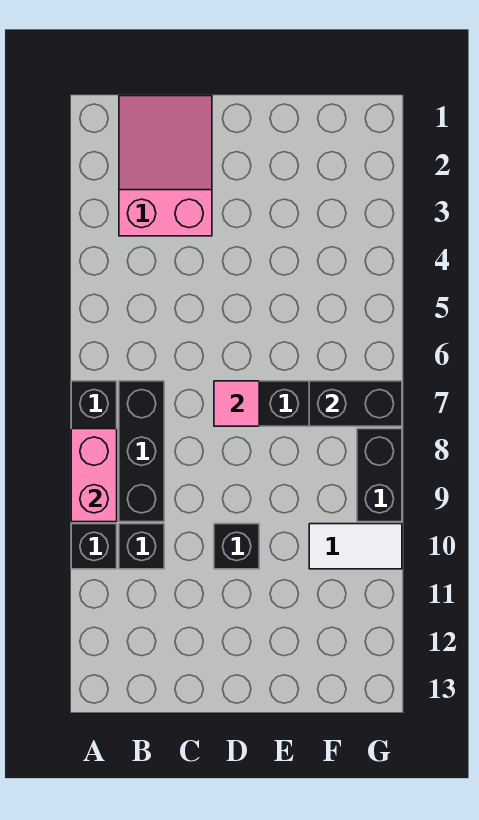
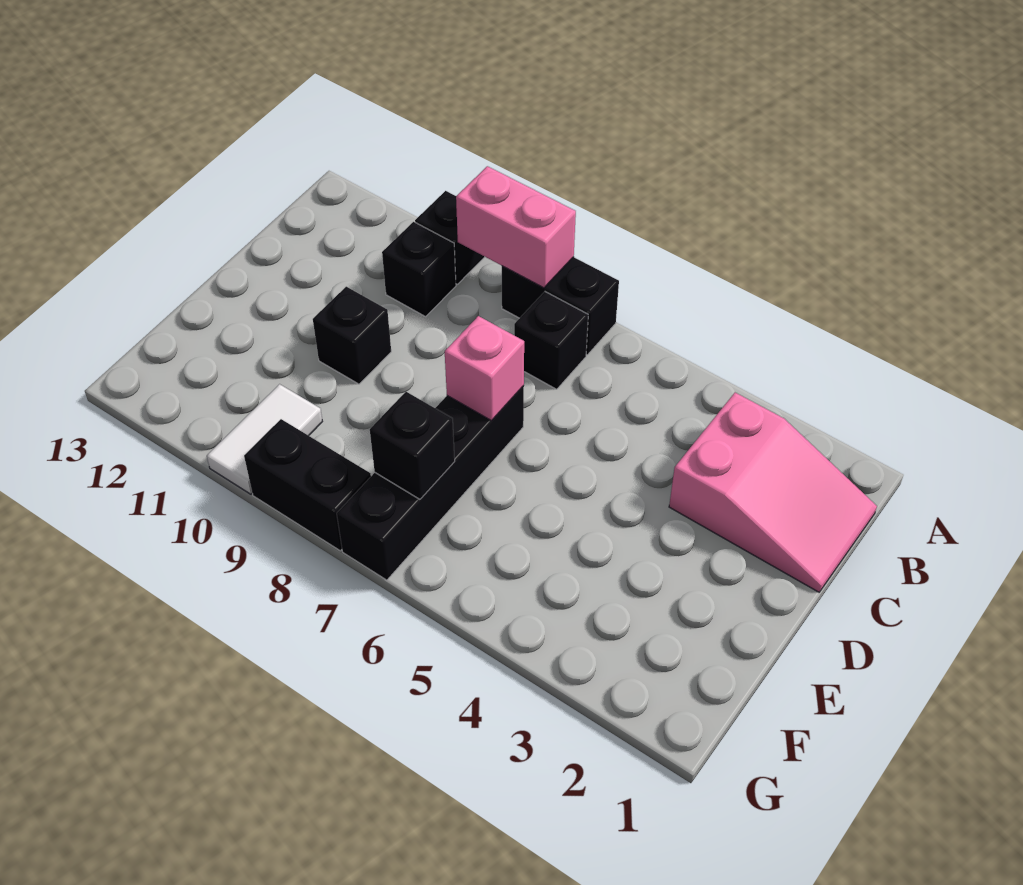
black brick B7:B9 level 1 -> black brick B7 level 1
pink tile D7 level 2 -> pink brick D7 level 2
black brick F7:G7 level 2 -> black brick F7 level 2

